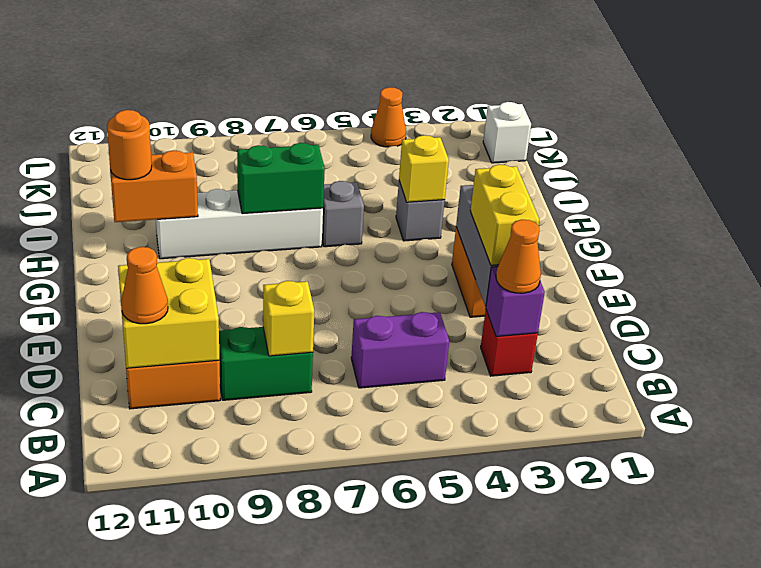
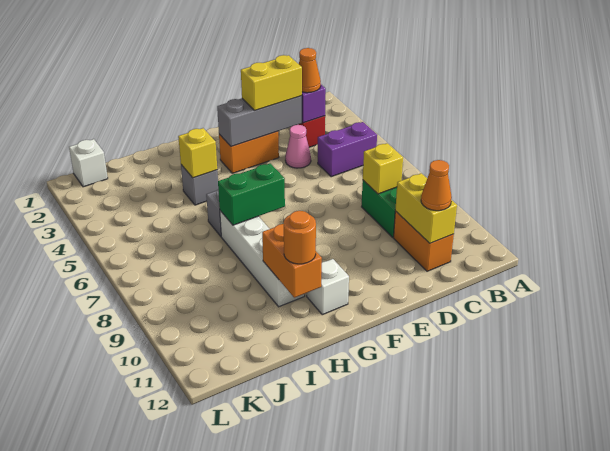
purple brick C5:C6 level 1 -> purple brick B5:C5 level 1
yellow brick C10:D11 level 2 -> yellow brick C10:C11 level 2
none -> pink cone D4 level 1
none -> white brick G11 level 1
green brick H7:H8 level 2 -> green brick G7:H7 level 2
orange cone L4 level 1 -> none

